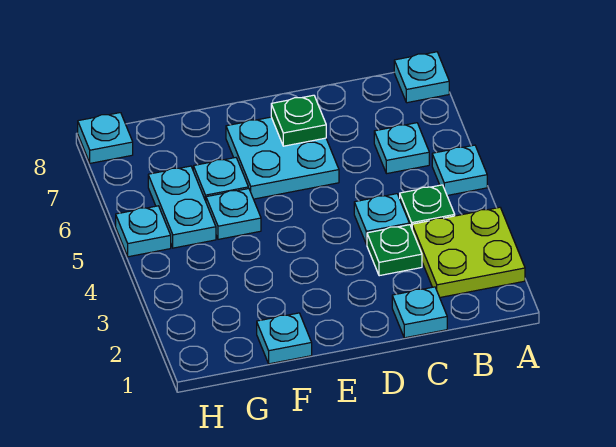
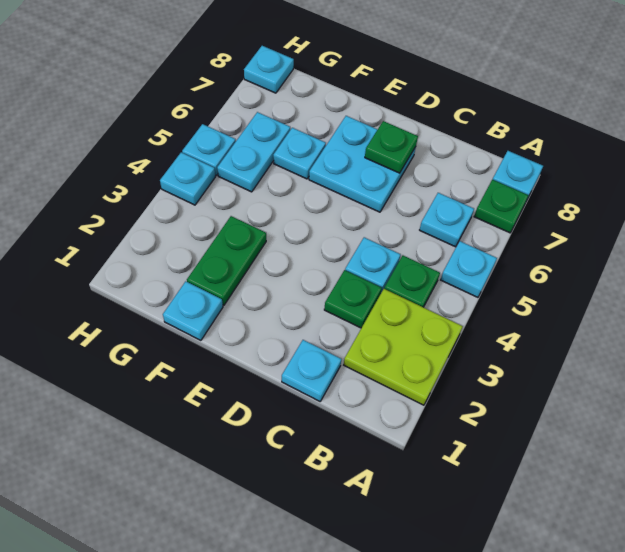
none -> green plate A7 level 1
none -> green plate F2:F3 level 1
cyan plate F5 level 1 -> cyan plate H4 level 1

